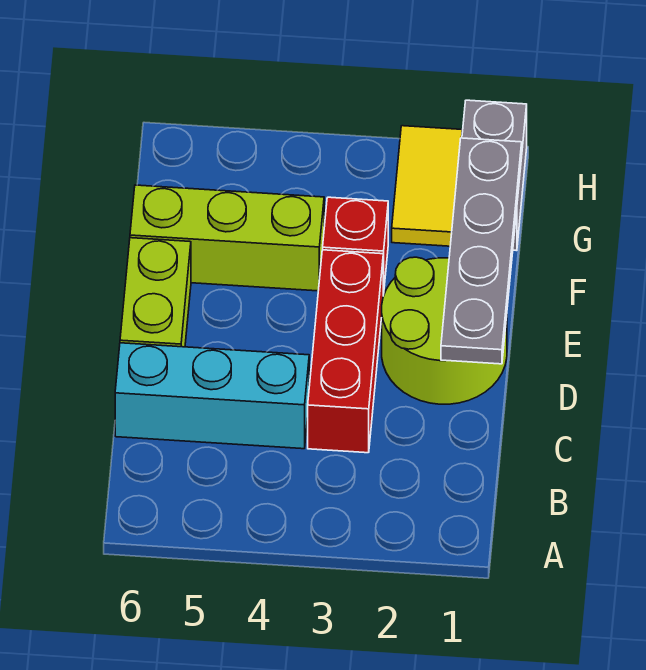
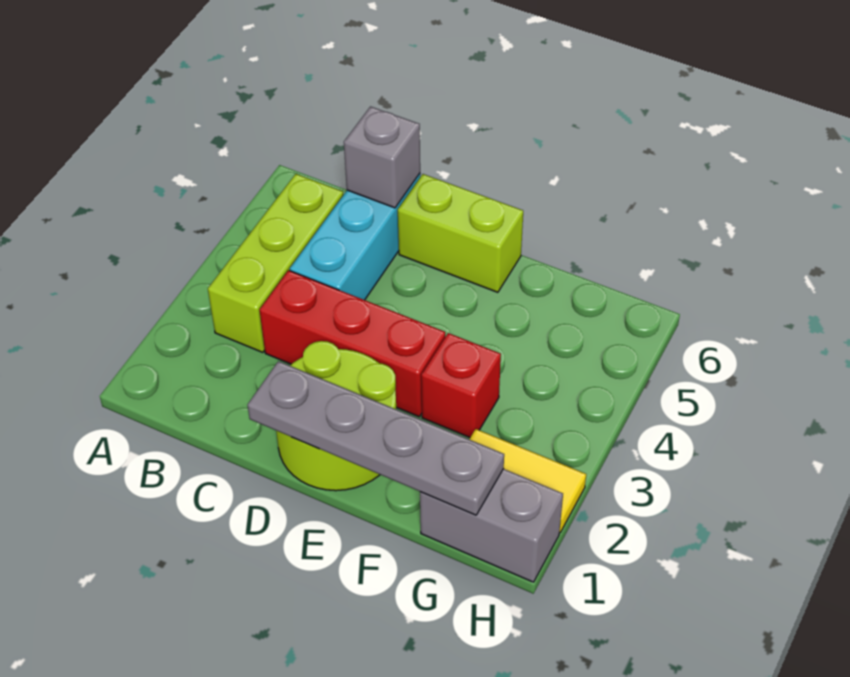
none -> grey brick C6 level 2
lime brick F4:F6 level 1 -> lime brick B3:B5 level 1

